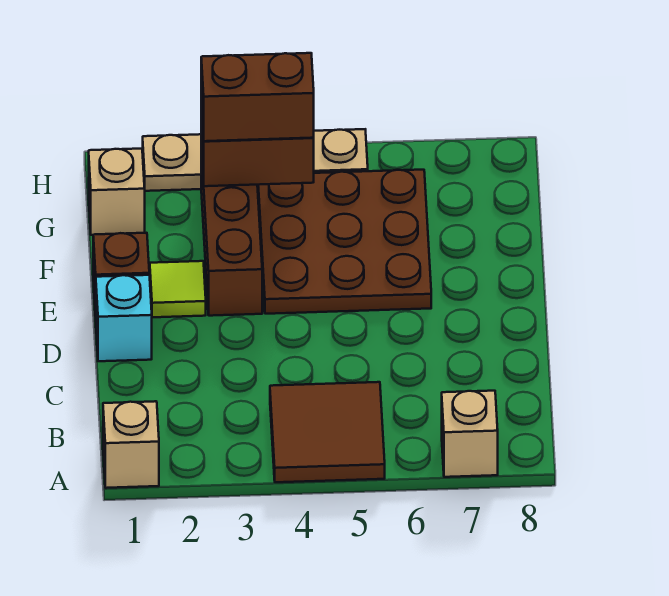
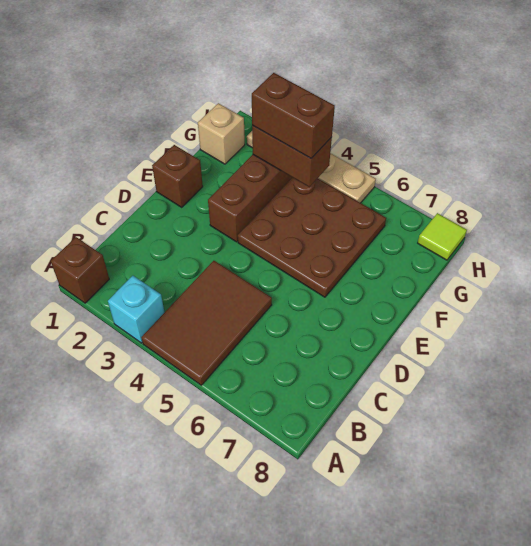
tan brick A1 level 1 -> brown brick A1 level 1
brown tile A4:B5 level 1 -> brown tile A4:C5 level 1
tan brick A7 level 1 -> none
cyan brick D1 level 1 -> cyan brick A3 level 1
lime tile E2 level 1 -> lime tile H8 level 1

